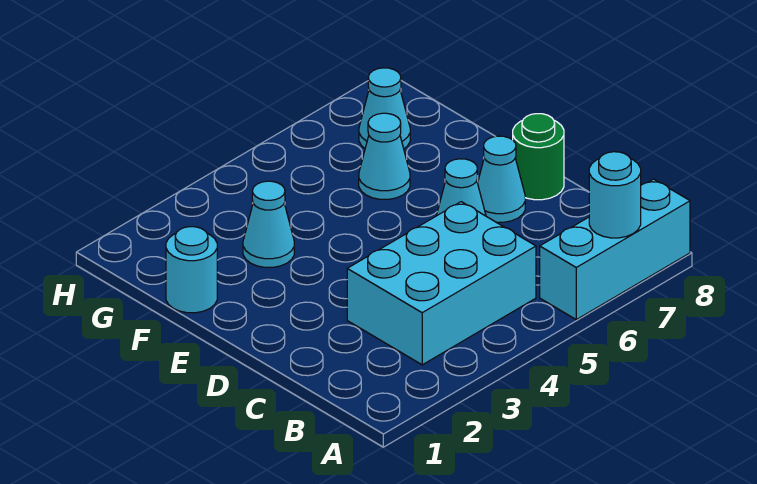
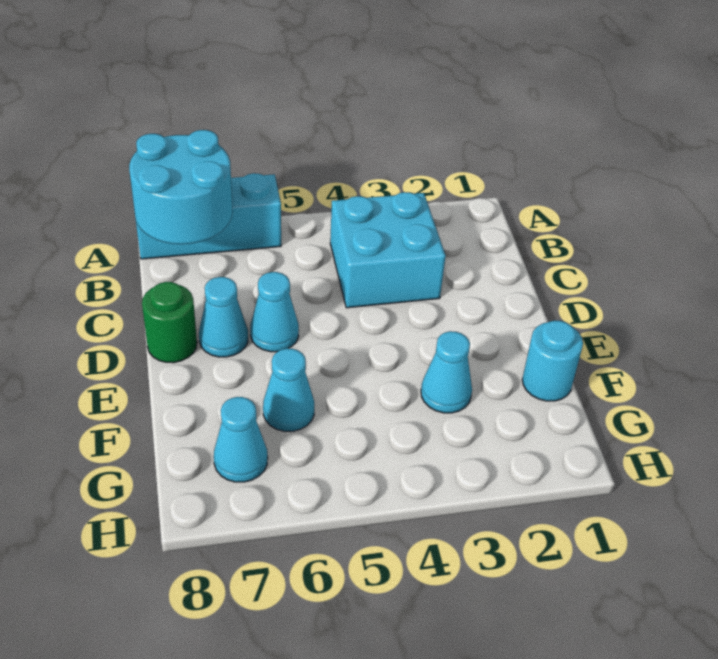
cyan round brick A7 level 2 -> cyan round brick A7:B8 level 2
cyan brick B3:C5 level 1 -> cyan brick B3:C4 level 1

